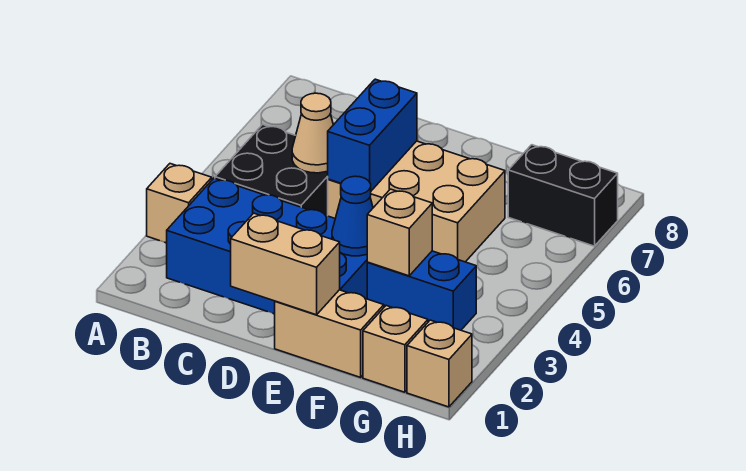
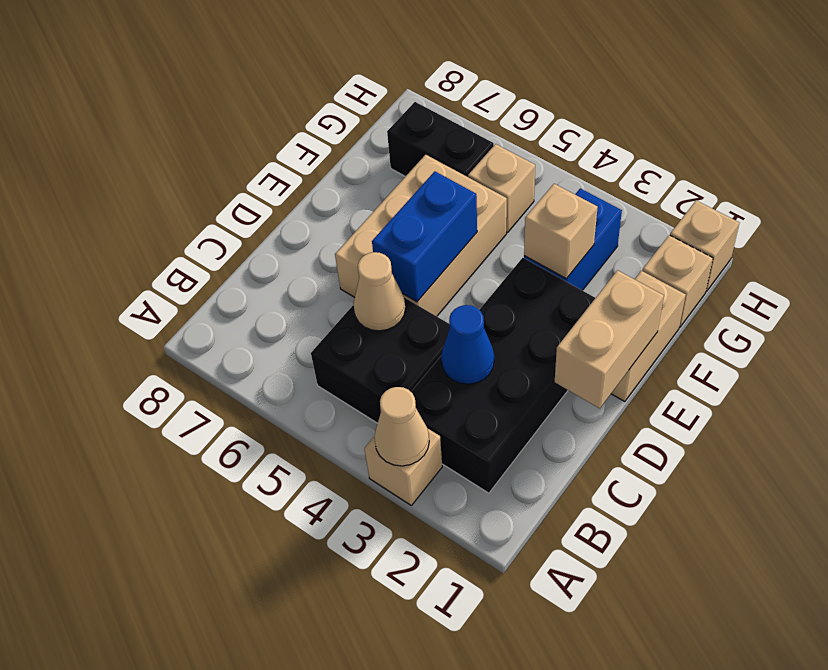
none -> tan cone A3 level 2
blue brick B2:E3 level 1 -> black brick B2:E3 level 1
blue brick D5:D6 level 2 -> blue brick D5:E5 level 2
blue cone E3 level 2 -> blue cone C3 level 2
none -> tan brick G5 level 1
black brick G7:H7 level 1 -> black brick G6:G7 level 1

